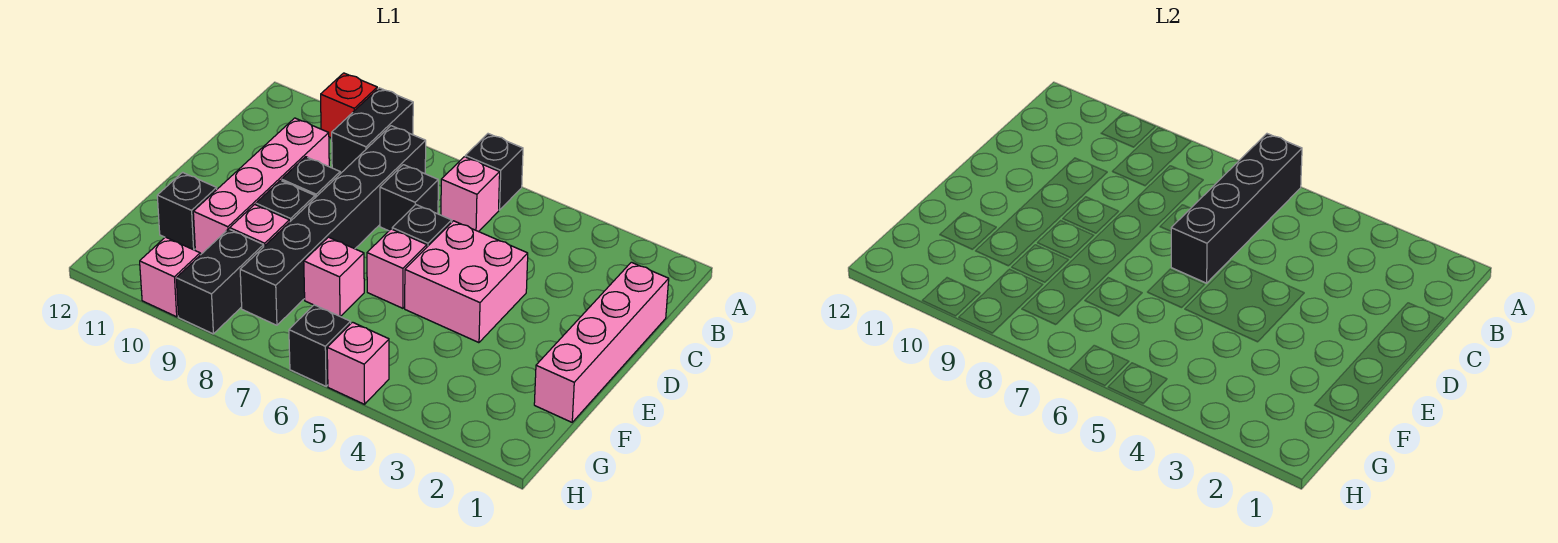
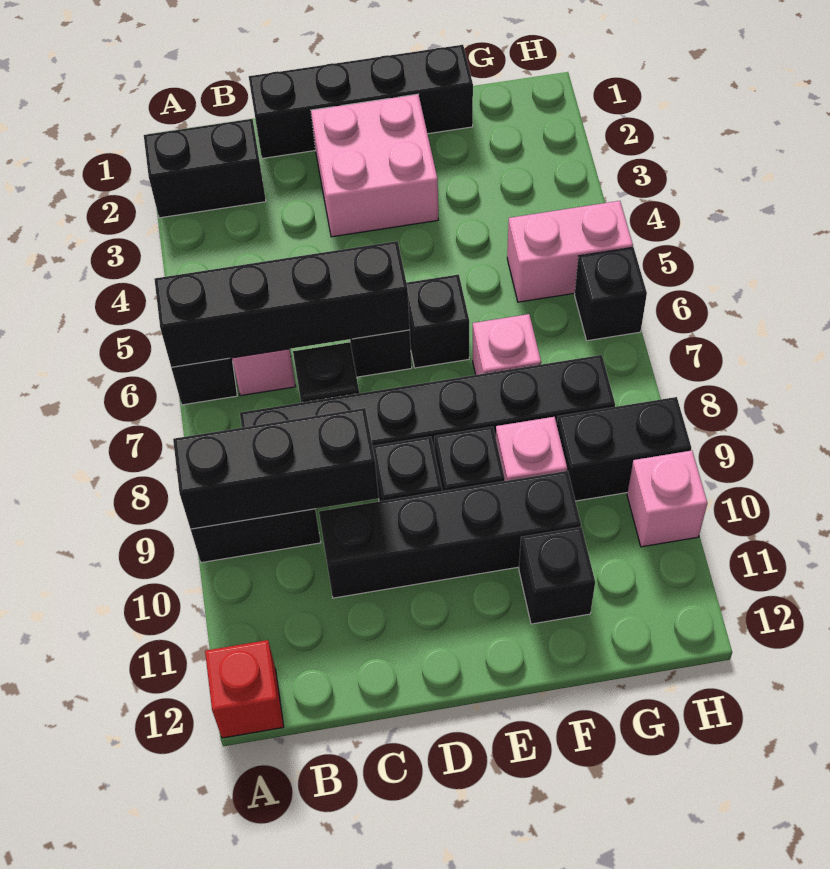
none -> black brick A2:B2 level 1
none -> black brick A9:C9 level 2
red brick A10 level 1 -> red brick A12 level 1
pink brick C1:F1 level 1 -> black brick C1:F1 level 1
pink brick C10:F10 level 1 -> black brick C10:F10 level 1
pink brick D4:E5 level 1 -> pink brick D2:E3 level 1
pink brick E6 level 1 -> black brick E6 level 1
pink brick H5 level 1 -> pink brick G5:H5 level 1

